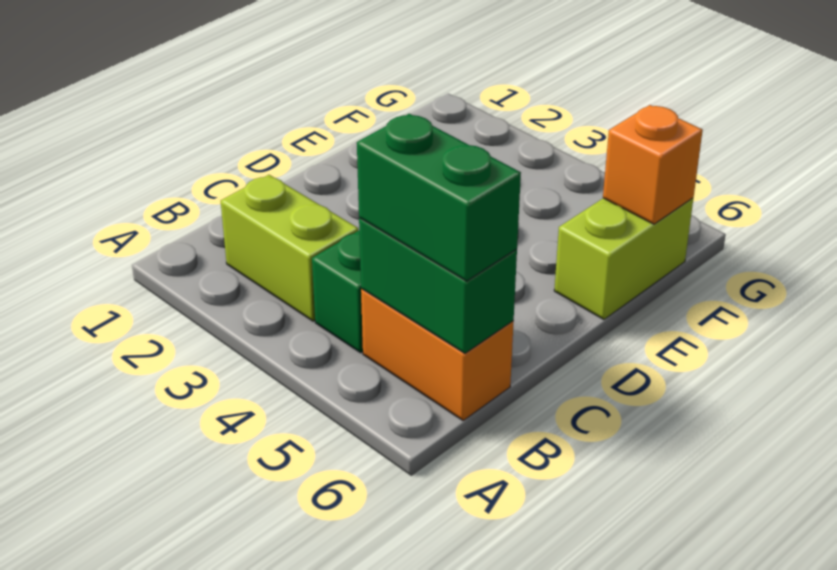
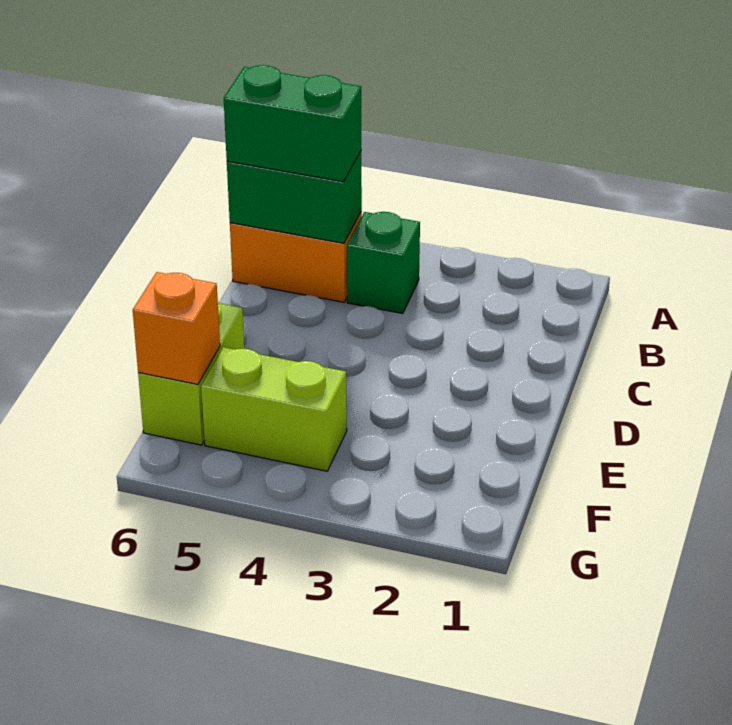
lime brick B2:B3 level 1 -> lime brick F4:F5 level 1

